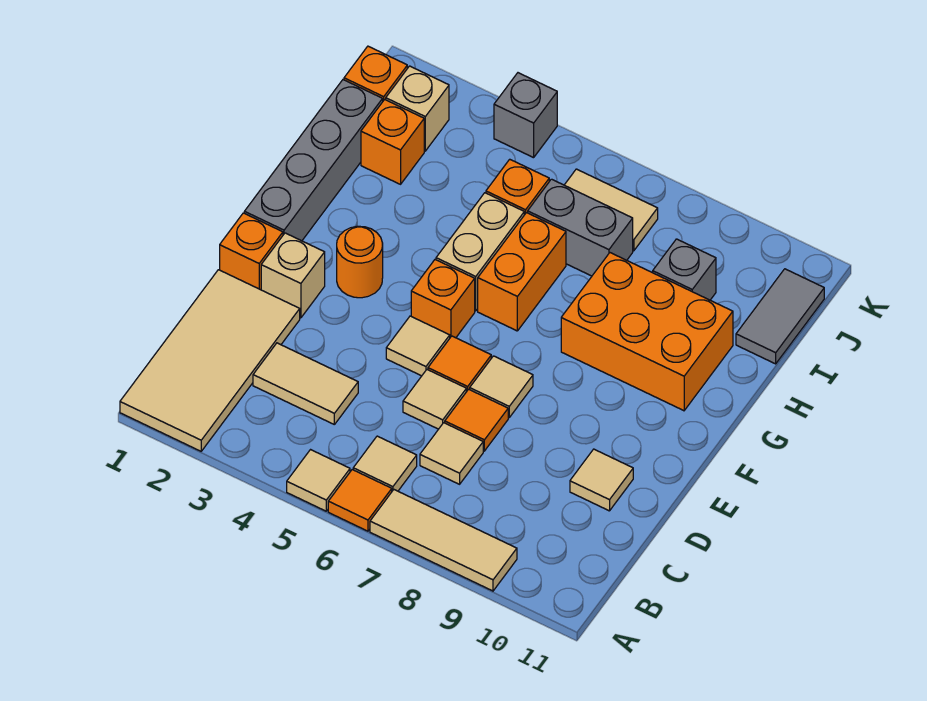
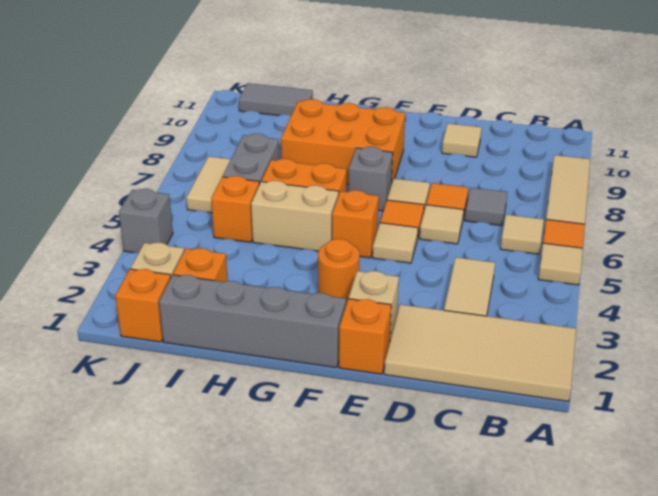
tan tile C7 level 1 -> grey tile C7 level 1
orange brick G8:H10 level 1 -> orange brick F8:H9 level 1
grey brick I9 level 1 -> grey brick F7 level 1

